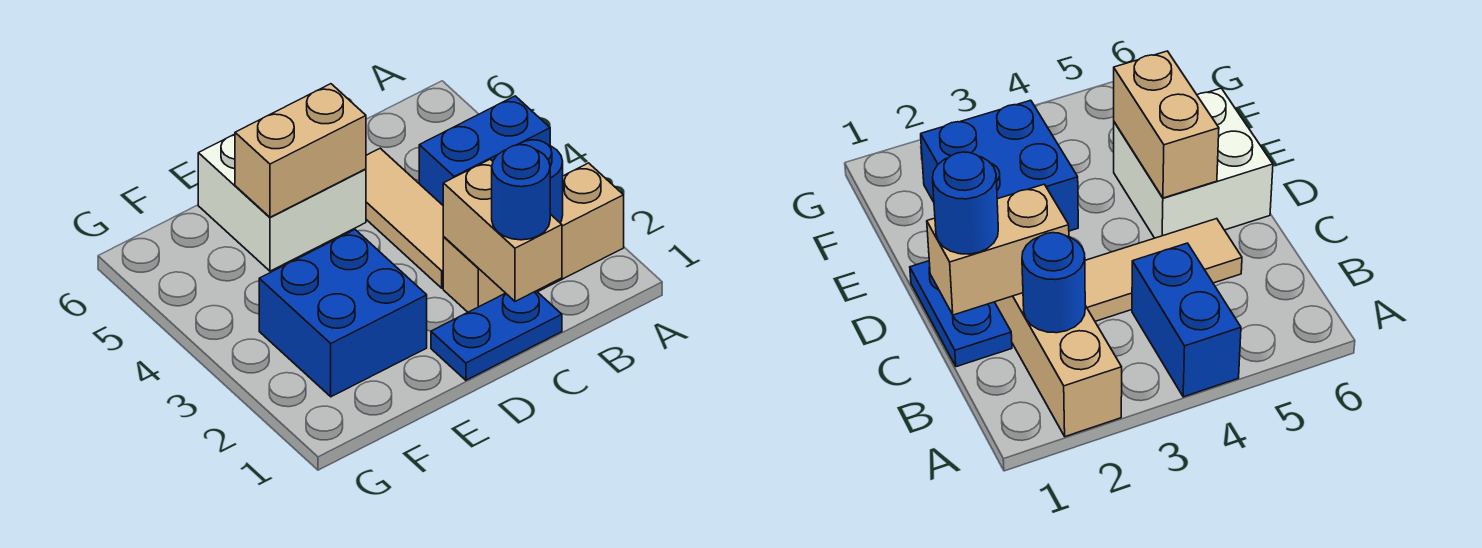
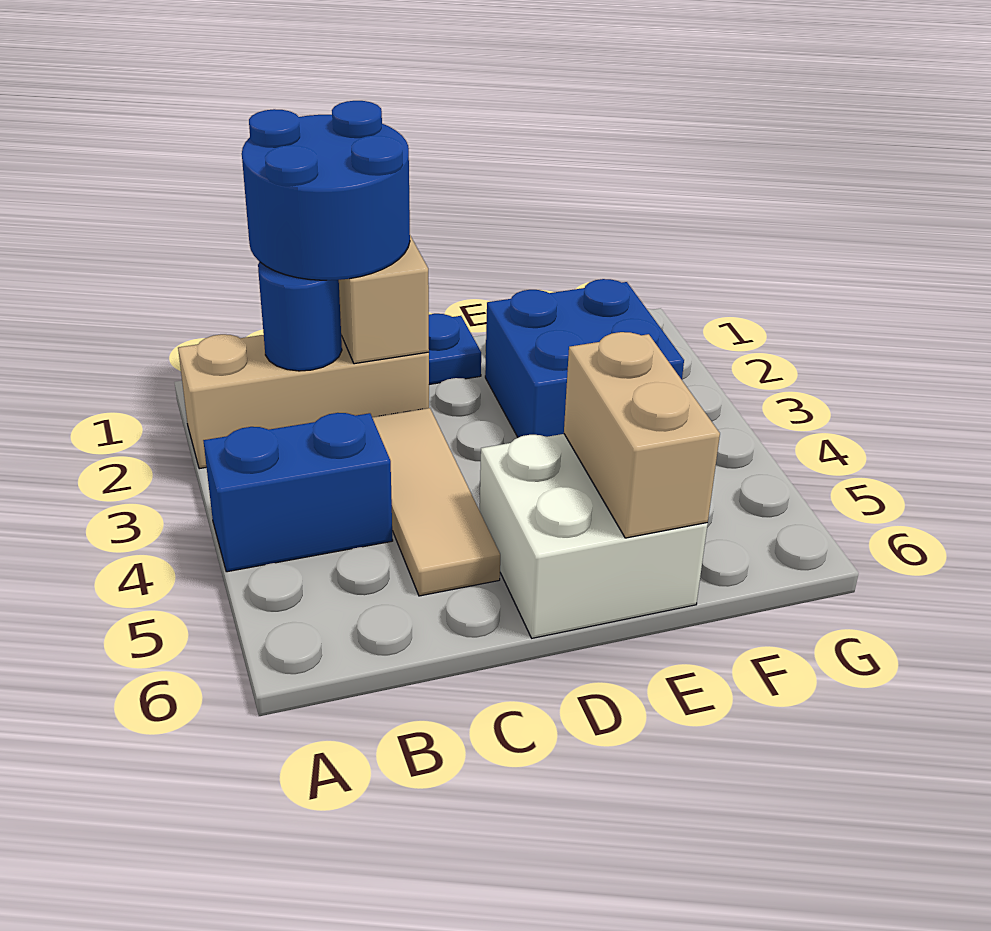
blue round brick C1 level 3 -> blue round brick B1:C2 level 3
tan brick D5:E5 level 2 -> tan brick E5:E6 level 2

